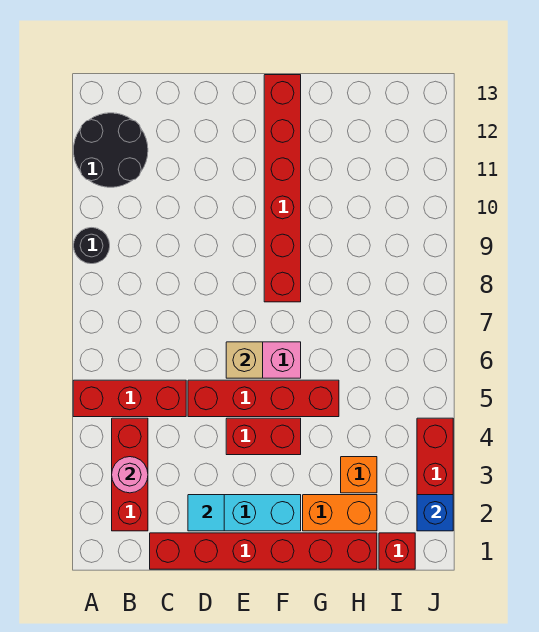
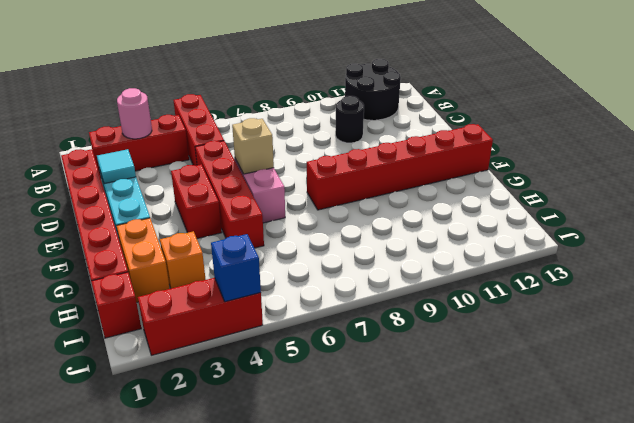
black round brick A9 level 1 -> black round brick C10 level 1
blue brick J2 level 2 -> blue brick J4 level 2

